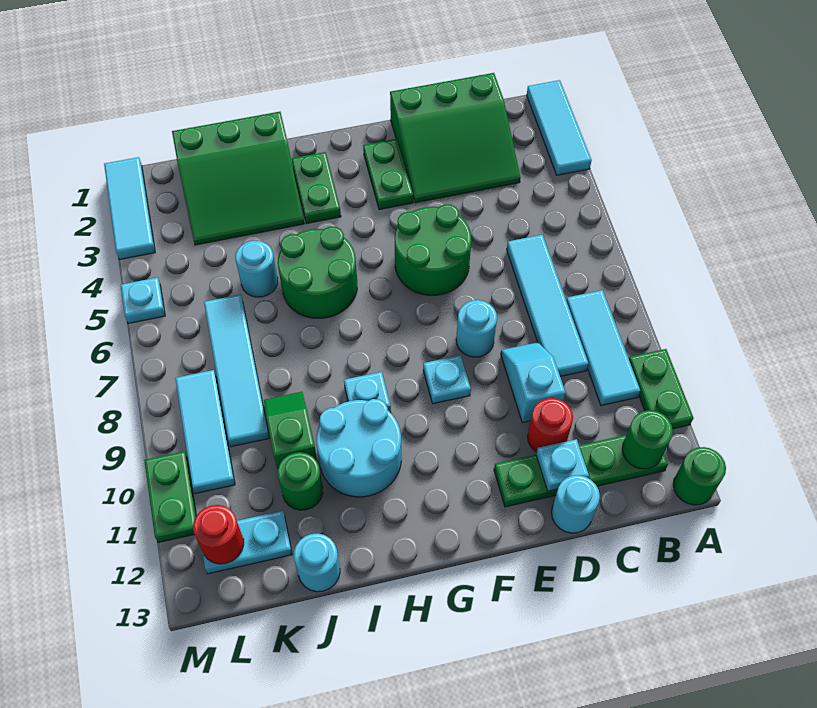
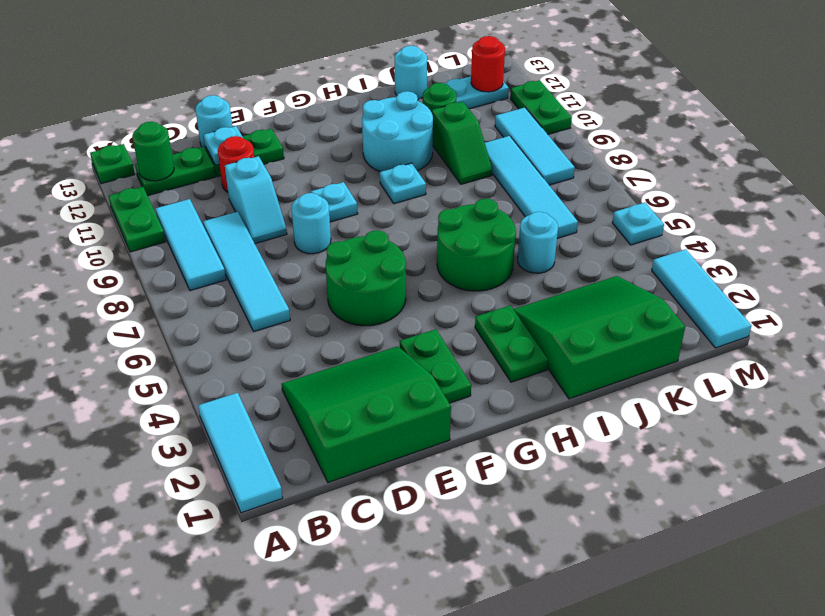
green round brick A13 level 1 -> green plate A13 level 1

